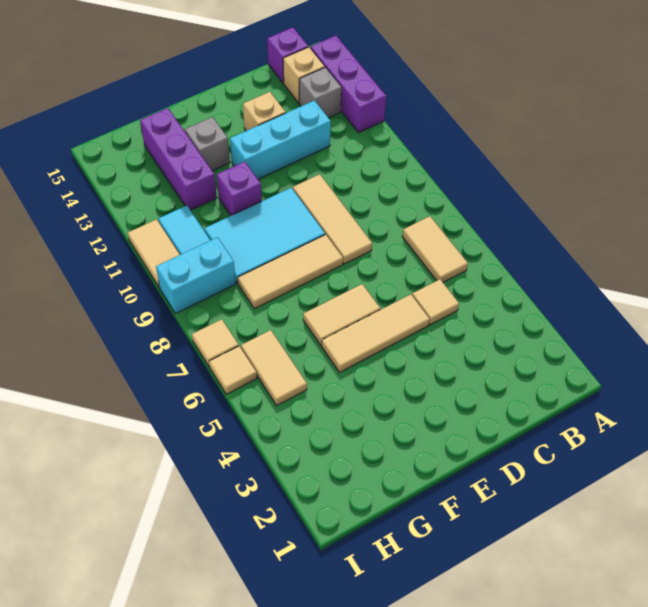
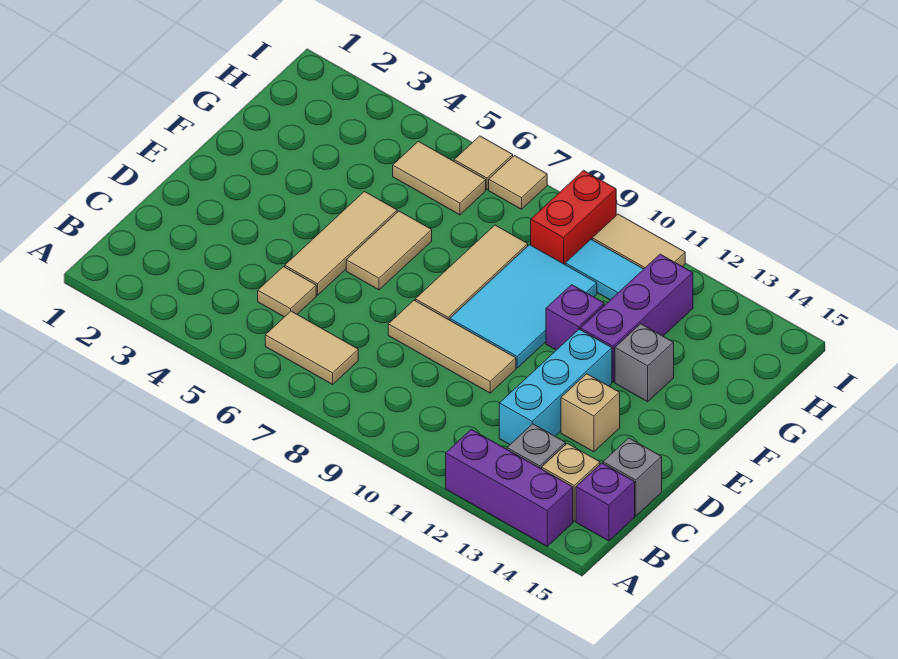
none -> grey brick C15 level 1
purple brick G12:G14 level 1 -> purple brick F12:H12 level 1
cyan brick H9:I9 level 1 -> red brick H9:I9 level 1

